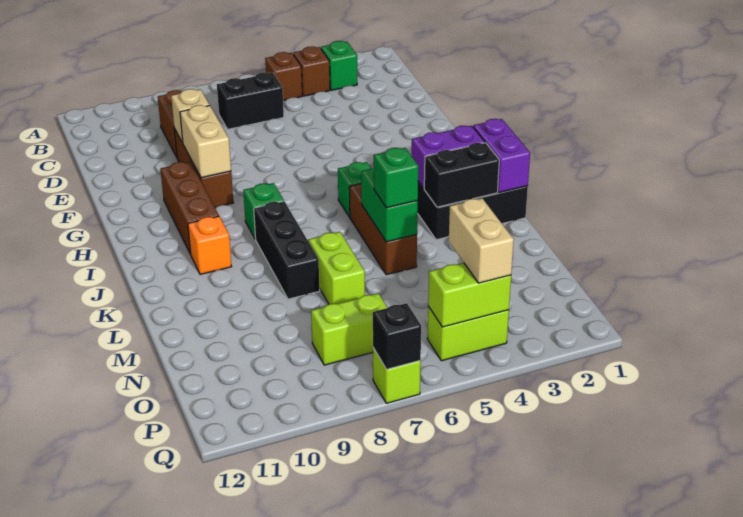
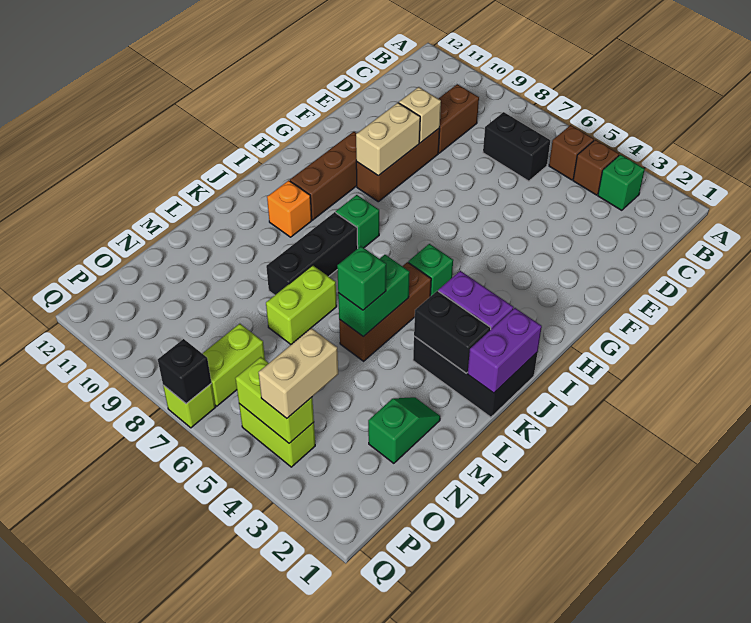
none -> green slope M2:N2 level 1 top N
lime brick O7:O8 level 1 -> lime brick O7:P7 level 1

